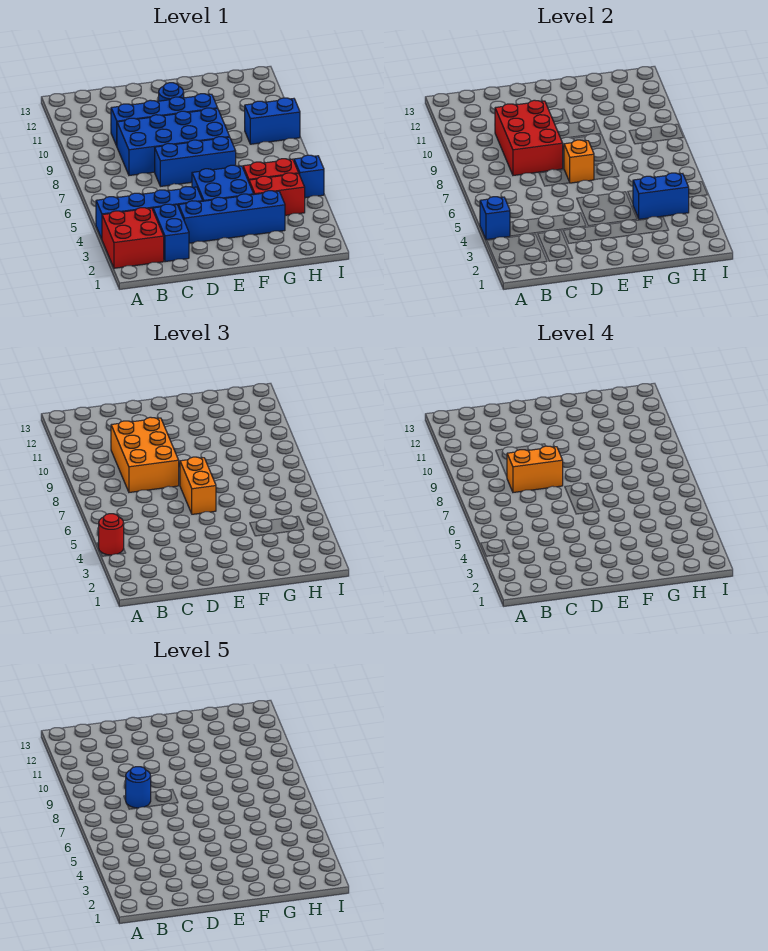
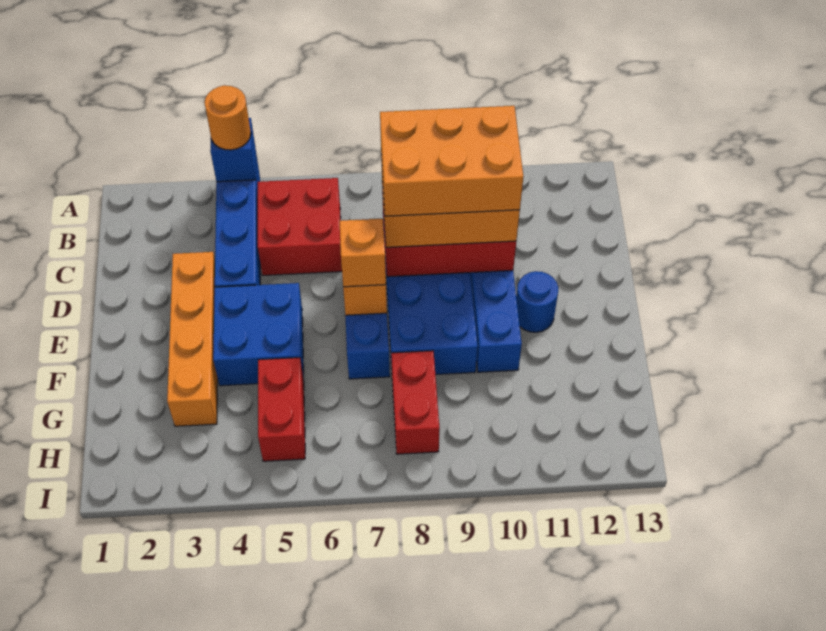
red brick A2:B3 level 1 -> red brick B5:C6 level 1
red round brick A4 level 3 -> orange round brick A4 level 3
blue brick C2:C3 level 1 -> none
orange brick C8:D8 level 4 -> orange brick C8:D10 level 4
blue round brick C8 level 5 -> none
blue brick D3:G3 level 1 -> orange brick D3:G3 level 1
orange brick E6:E7 level 3 -> orange brick E7 level 3
red brick G4:H4 level 1 -> red brick G8:H8 level 1
blue brick G4:H4 level 2 -> none
blue brick H9:I9 level 1 -> none
blue brick I5 level 1 -> none

